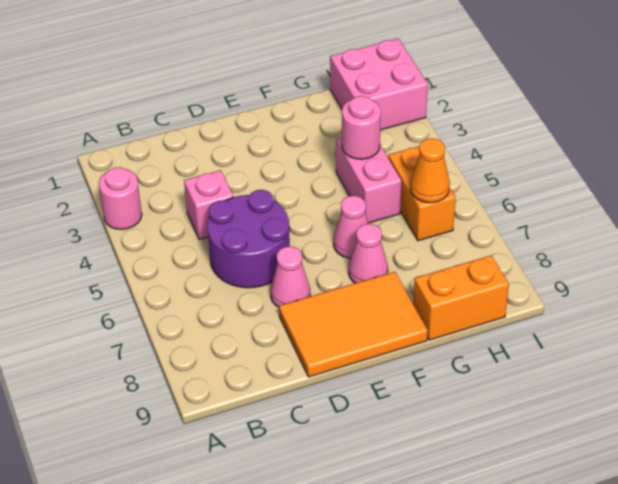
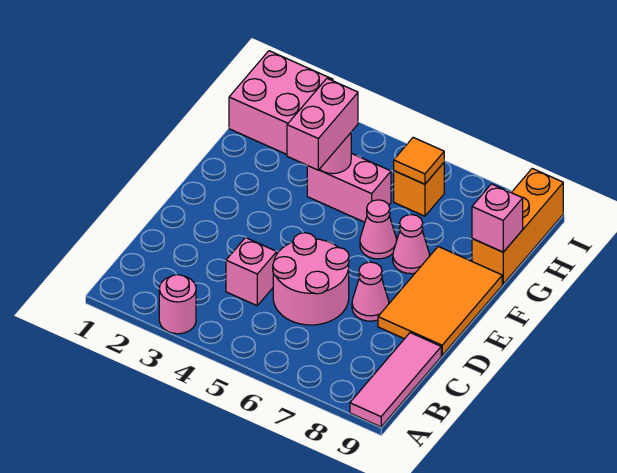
none -> pink tile A9:C9 level 1
purple round brick C5:D6 level 1 -> pink round brick C5:D6 level 1
none -> pink brick F4:G4 level 3
orange brick G9:H9 level 1 -> orange brick G9:I9 level 1
none -> pink brick G9 level 2
orange brick H5:H6 level 1 -> orange brick H6 level 1
orange cone H6 level 2 -> orange tile H6 level 2

